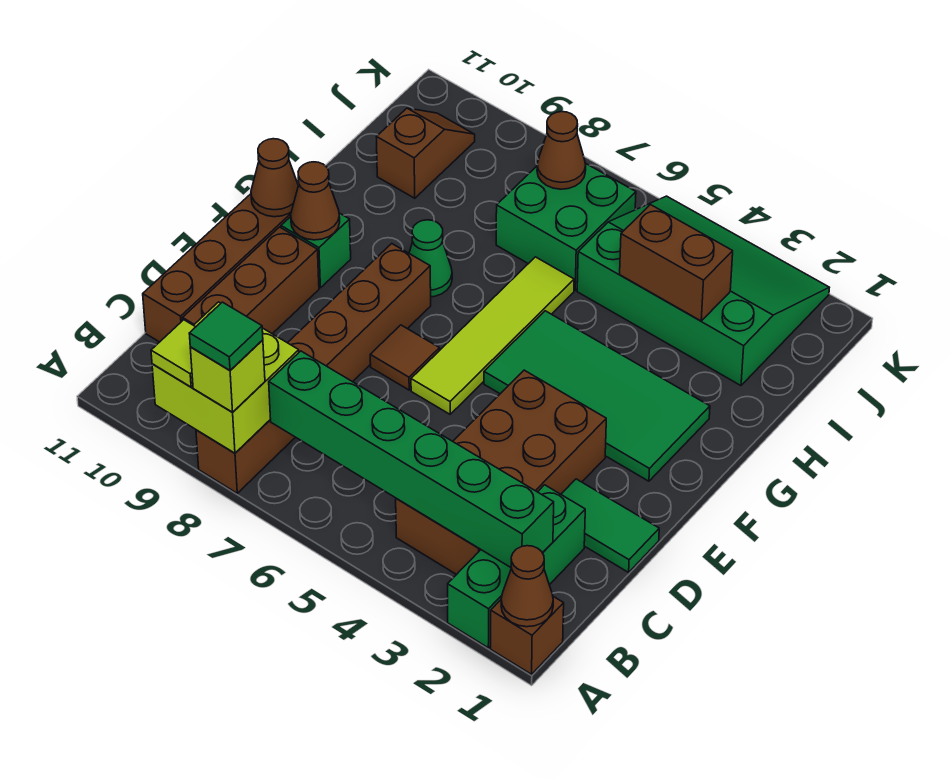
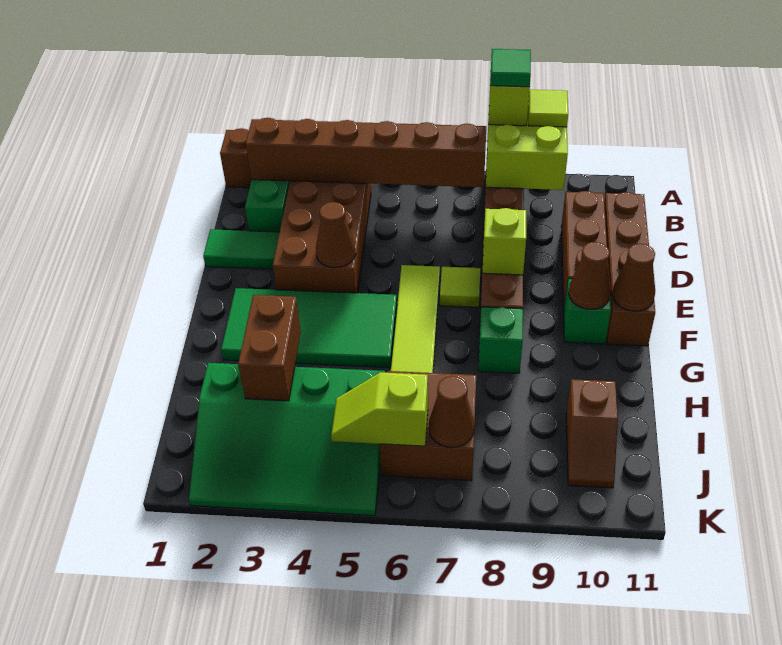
brown cone A1 level 2 -> brown cone E4 level 2
green brick B2:B7 level 2 -> brown brick B2:B7 level 2
brown tile E7 level 1 -> lime tile E7 level 1
none -> lime brick E8 level 2
green cone G8 level 1 -> green brick G8 level 1
brown brick I3:I4 level 2 -> brown brick H3:I3 level 2
green brick I6:J7 level 1 -> brown brick I6:J7 level 1
none -> lime slope J5:J6 level 2 top 6

